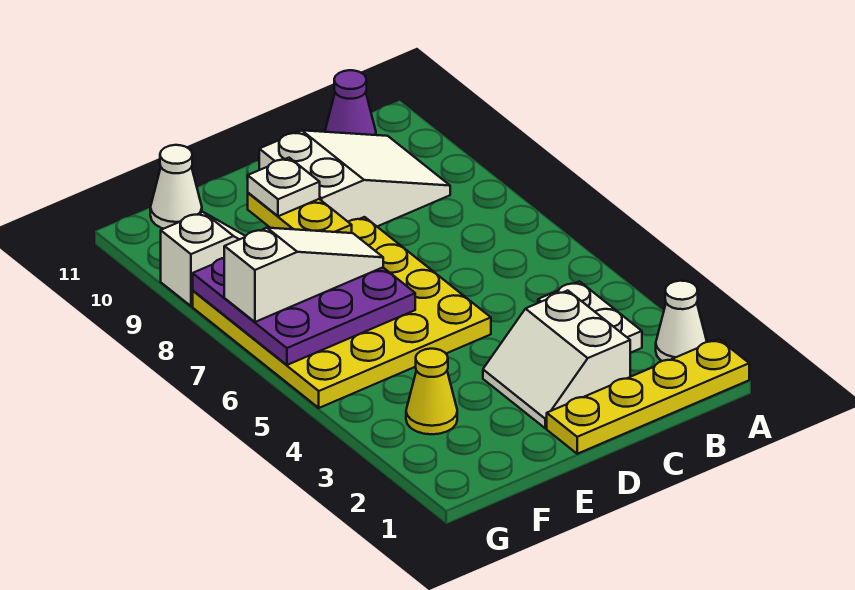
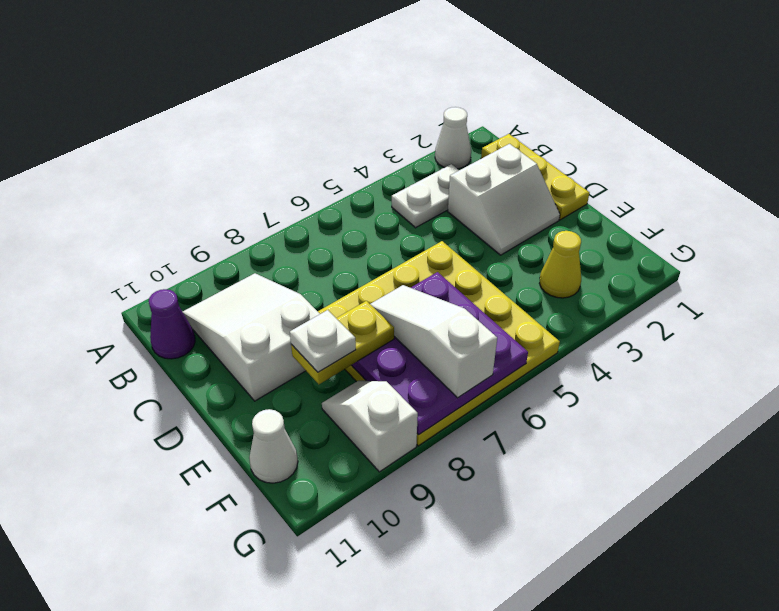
yellow plate A1:D1 level 1 -> yellow plate B1:D1 level 1

